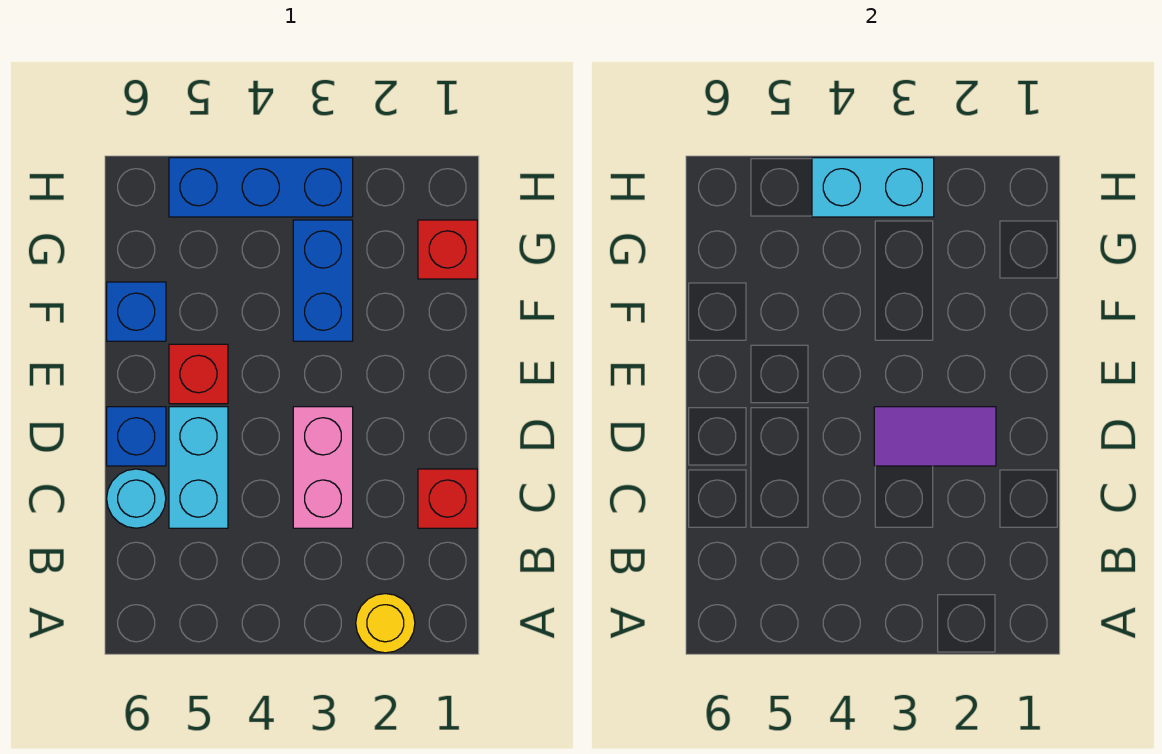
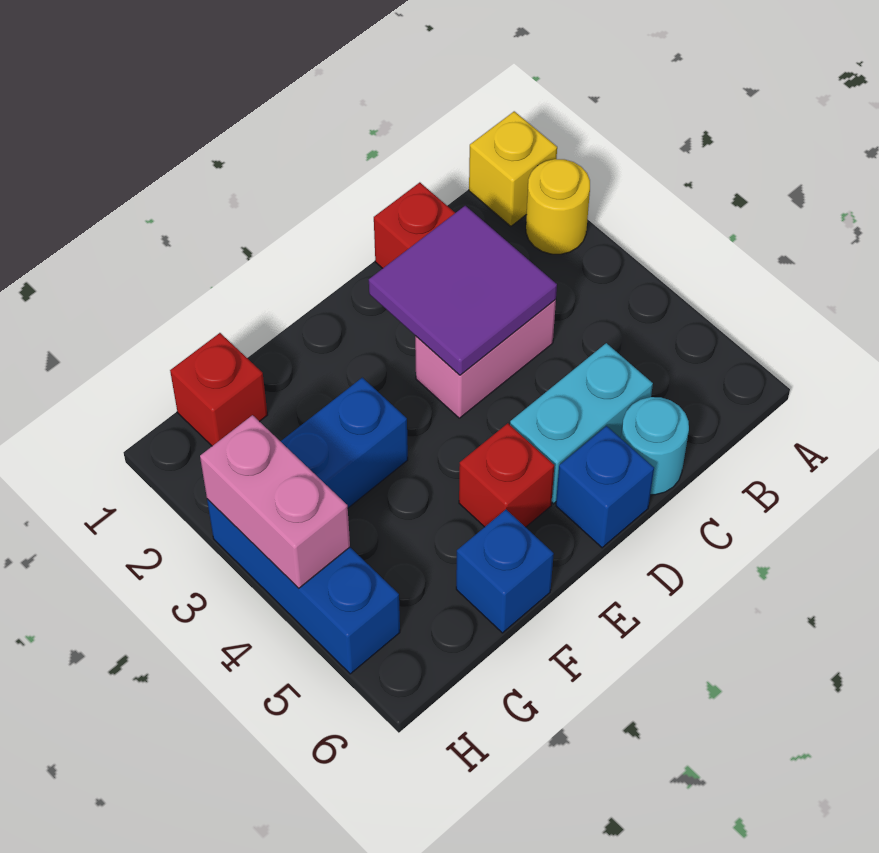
none -> yellow brick A1 level 1
purple tile D2:D3 level 2 -> purple tile C2:D3 level 2
cyan brick H3:H4 level 2 -> pink brick H3:H4 level 2

